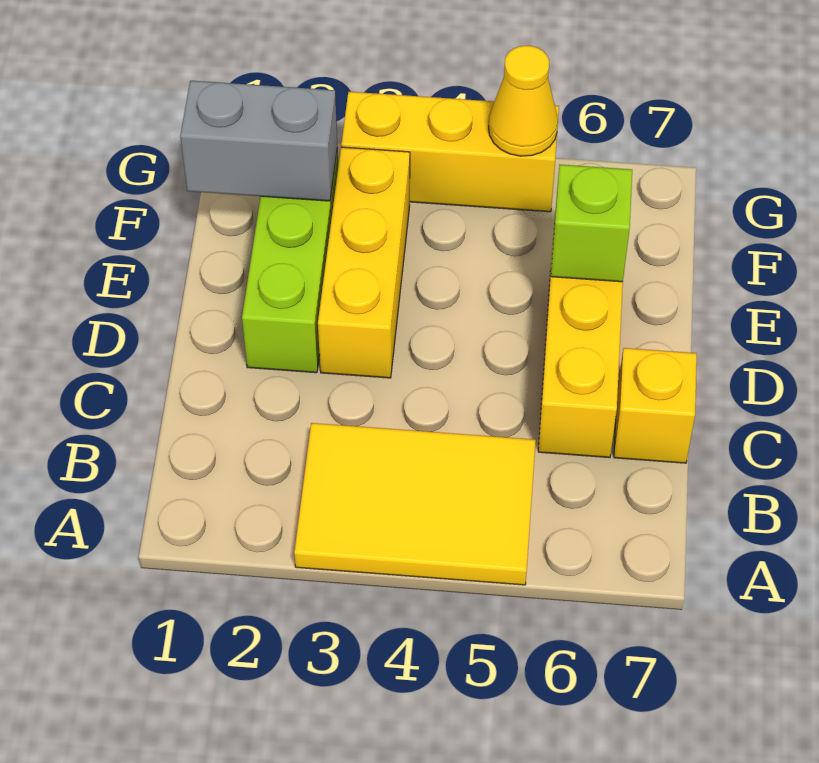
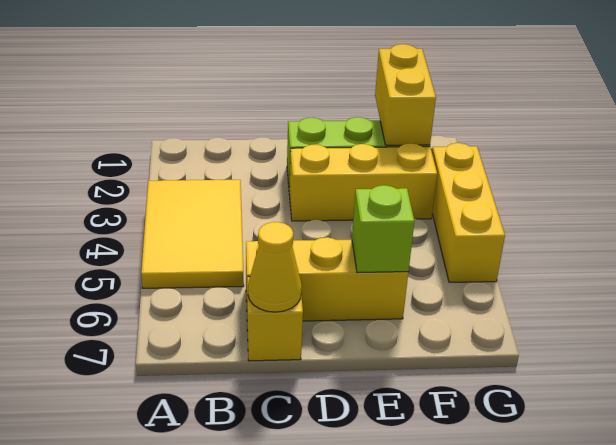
grey brick F1:F2 level 2 -> yellow brick F1:F2 level 2
yellow cone G5 level 2 -> yellow cone C7 level 2

